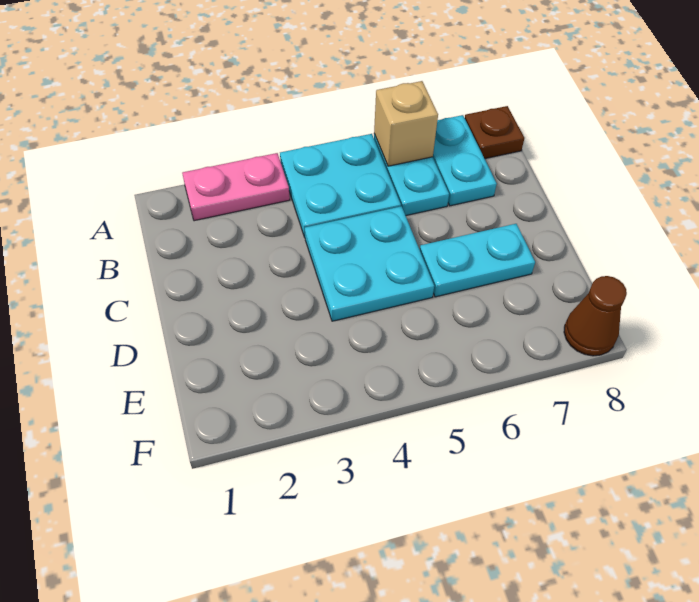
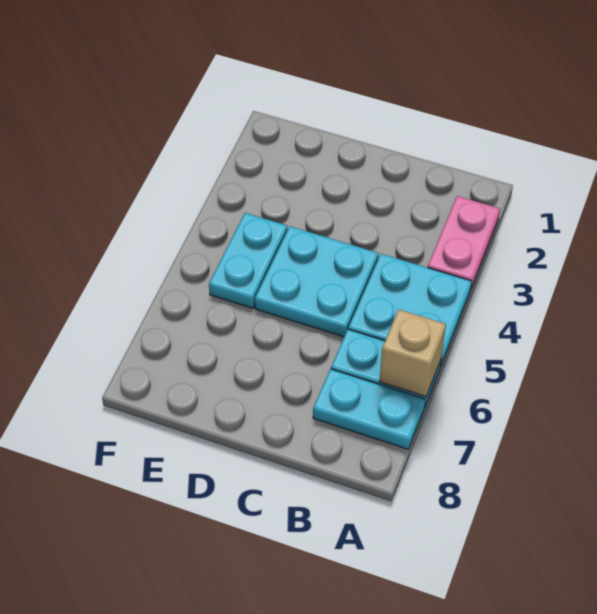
brown plate A8 level 1 -> none
cyan plate D6:D7 level 1 -> cyan plate E4:E5 level 1
brown cone F8 level 1 -> none

